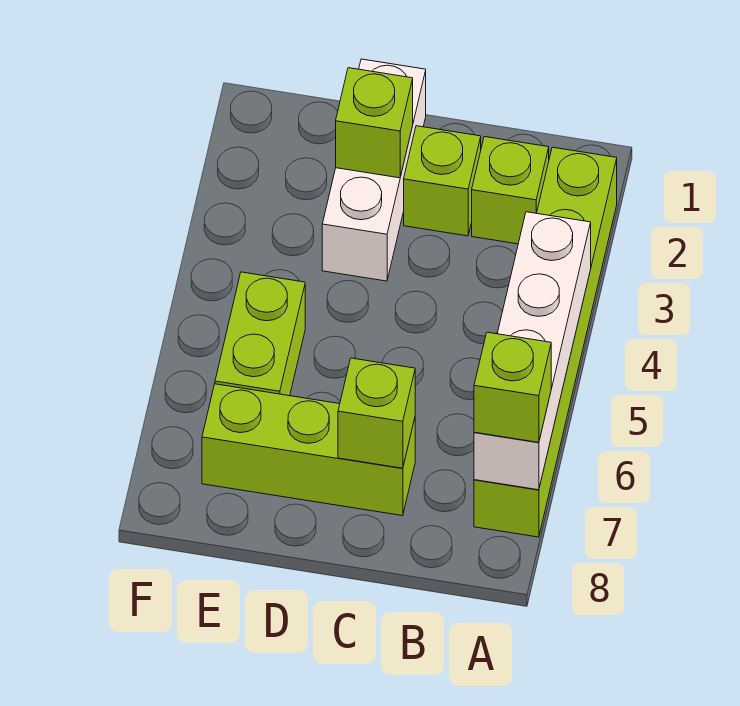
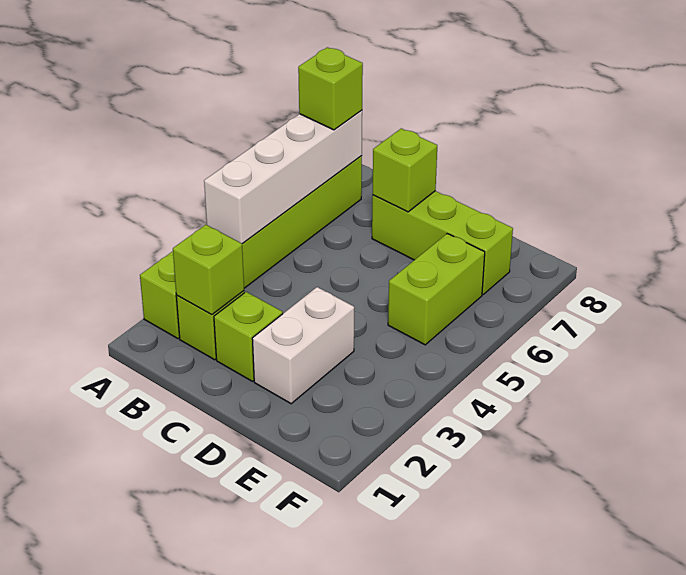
white brick D1:D3 level 1 -> white brick D2:D3 level 1
lime brick D2 level 2 -> lime brick B2 level 2

